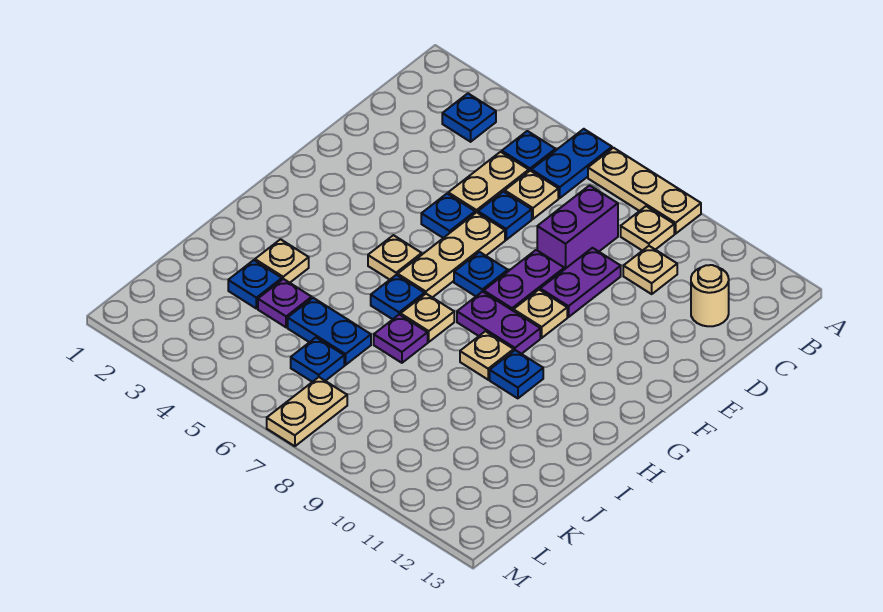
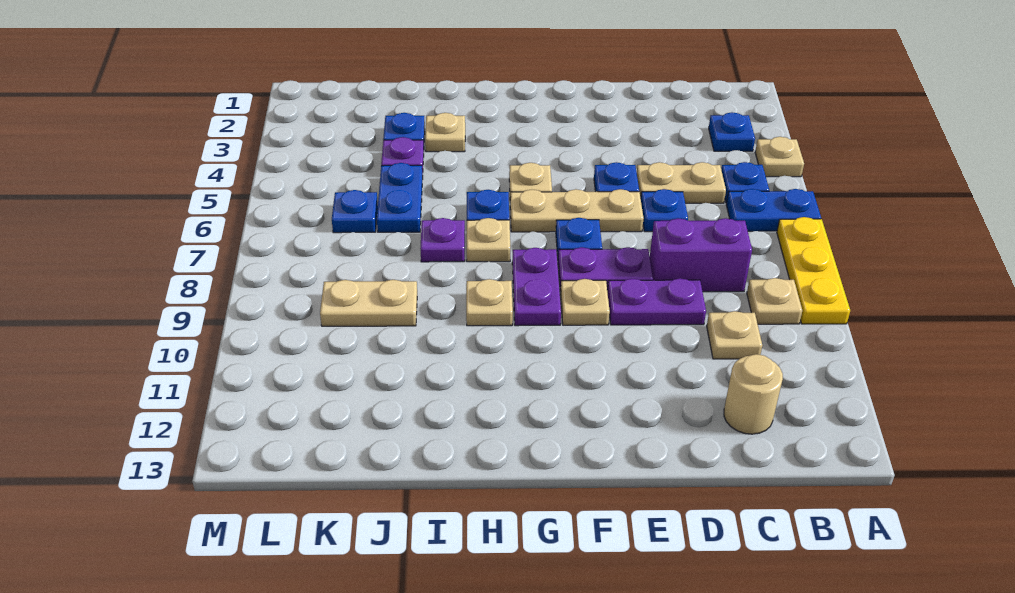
tan plate A7:A9 level 1 -> yellow plate A7:A9 level 1
tan plate C6 level 1 -> tan plate A4 level 1
blue plate H10 level 1 -> none
tan plate L7:M7 level 1 -> tan plate J9:K9 level 1

